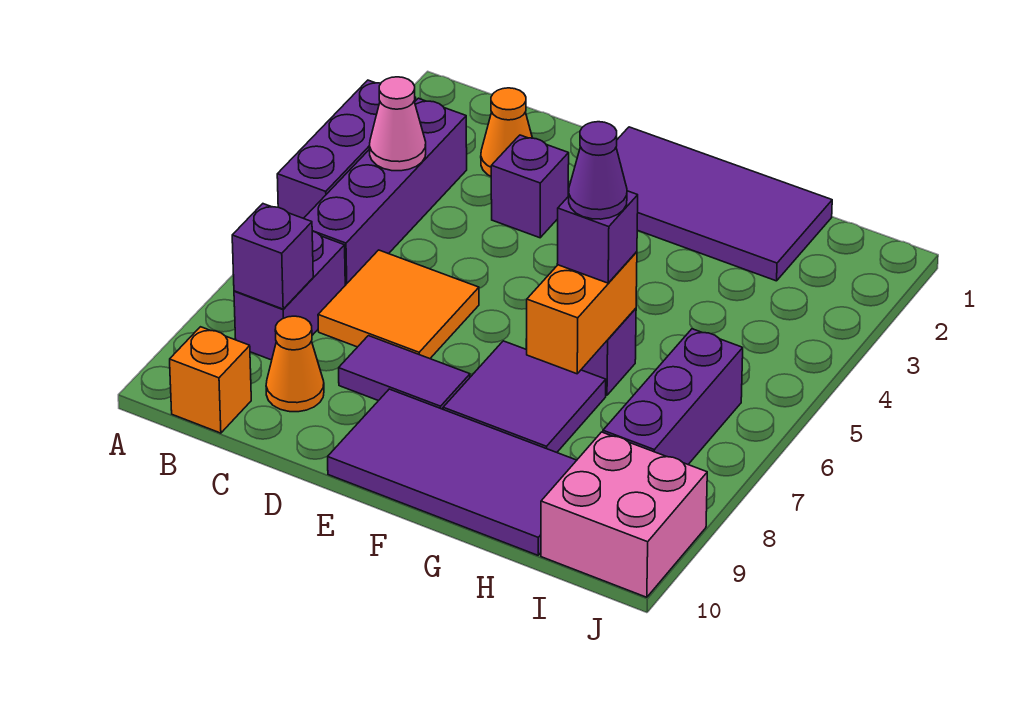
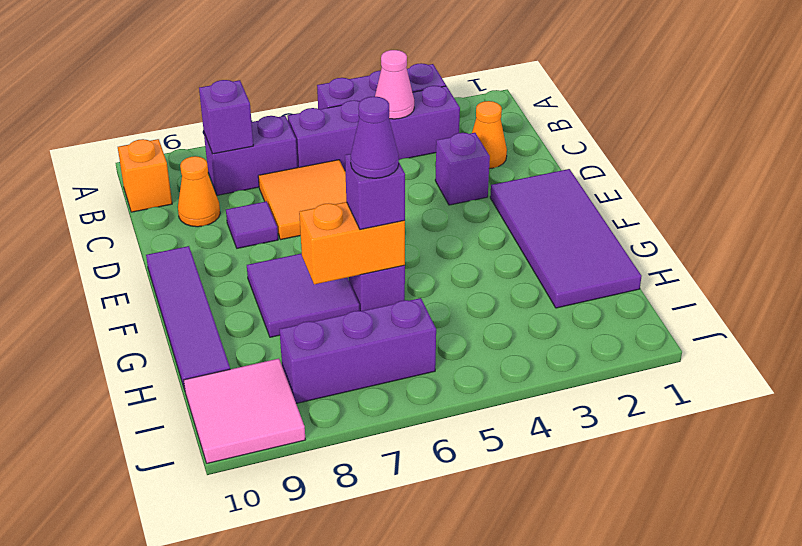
purple tile D8:E8 level 1 -> purple tile D8 level 1
purple tile E9:H10 level 1 -> purple tile E10:H10 level 1
pink brick I9:J10 level 1 -> pink tile I9:J10 level 1

